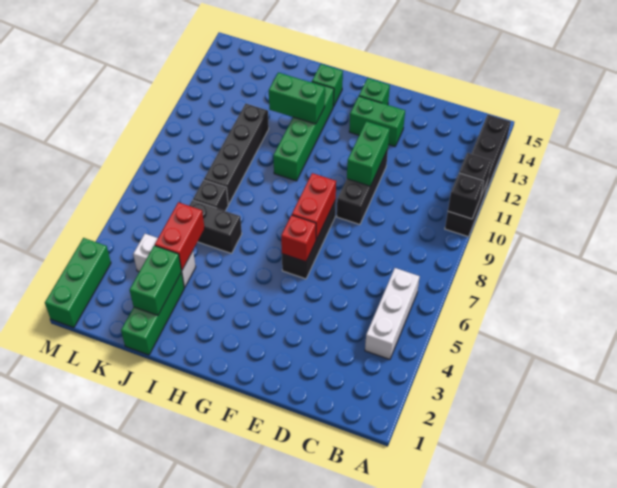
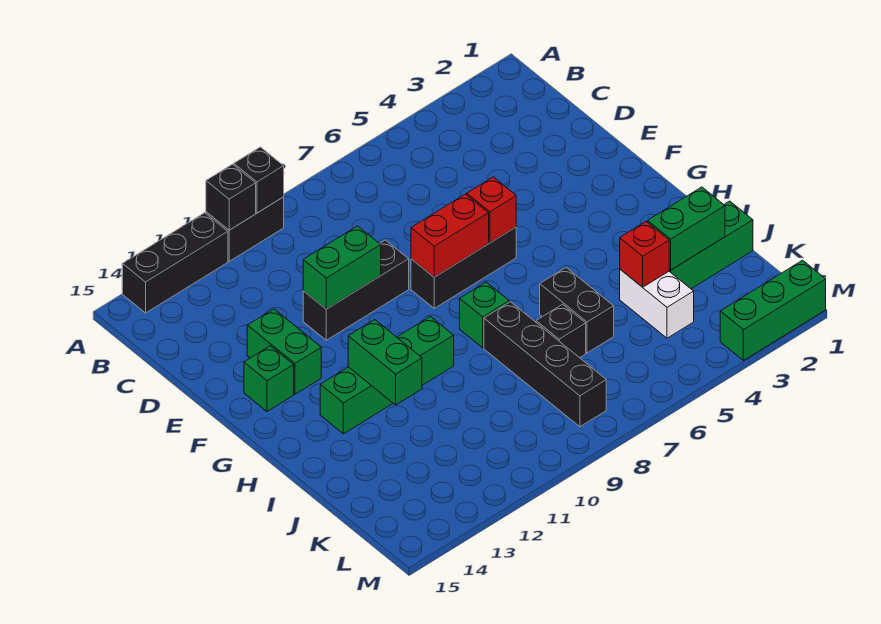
white brick B4:B6 level 1 -> none
green brick H14 level 1 -> green brick H8 level 1
red brick J4:J5 level 2 -> red brick J4 level 2
black brick J8:J11 level 1 -> black brick I8:L8 level 1

